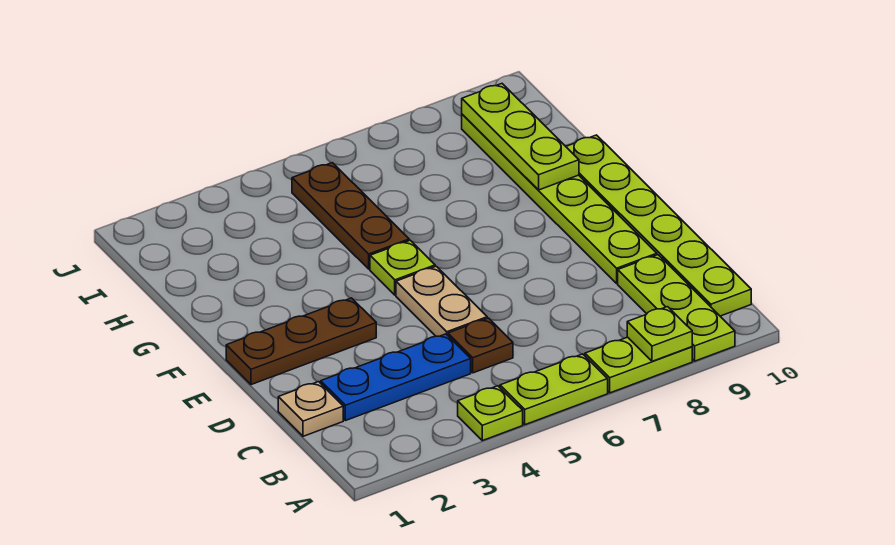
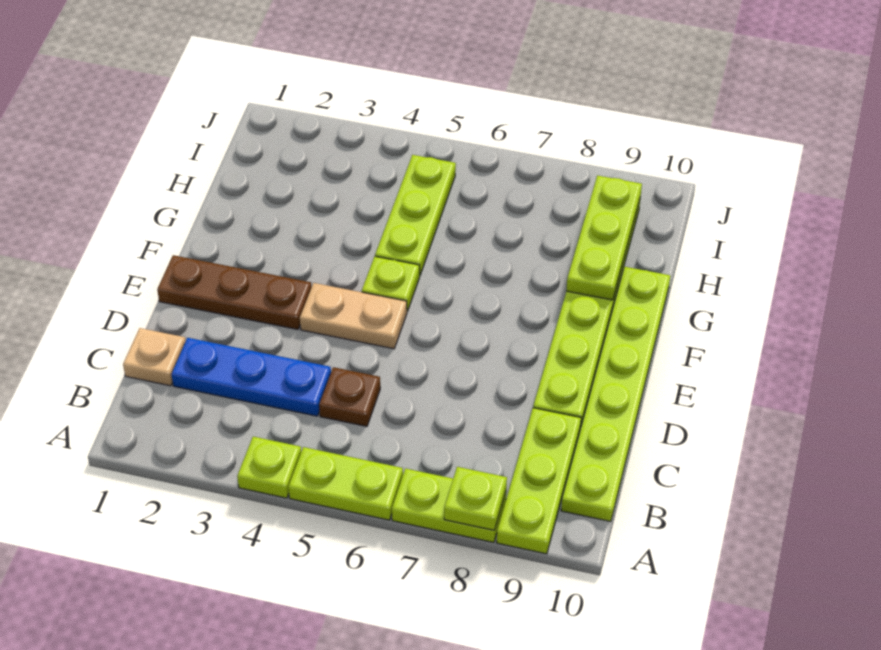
tan plate D5:E5 level 1 -> tan plate E4:E5 level 1
brown plate G5:I5 level 1 -> lime plate G5:I5 level 1

